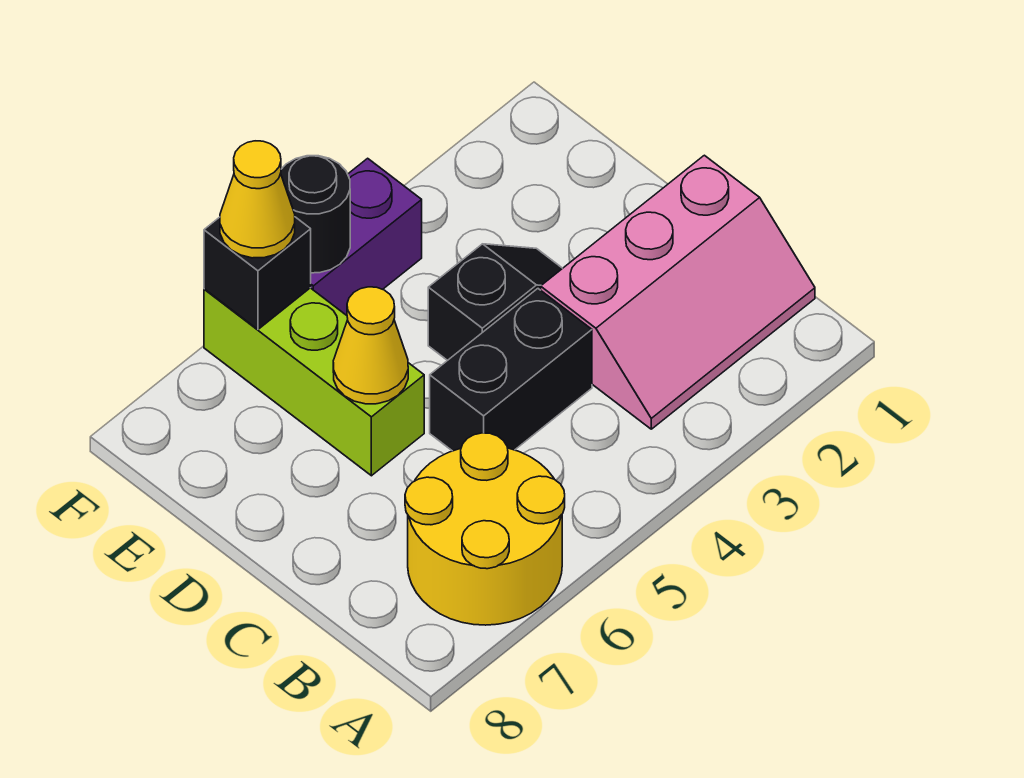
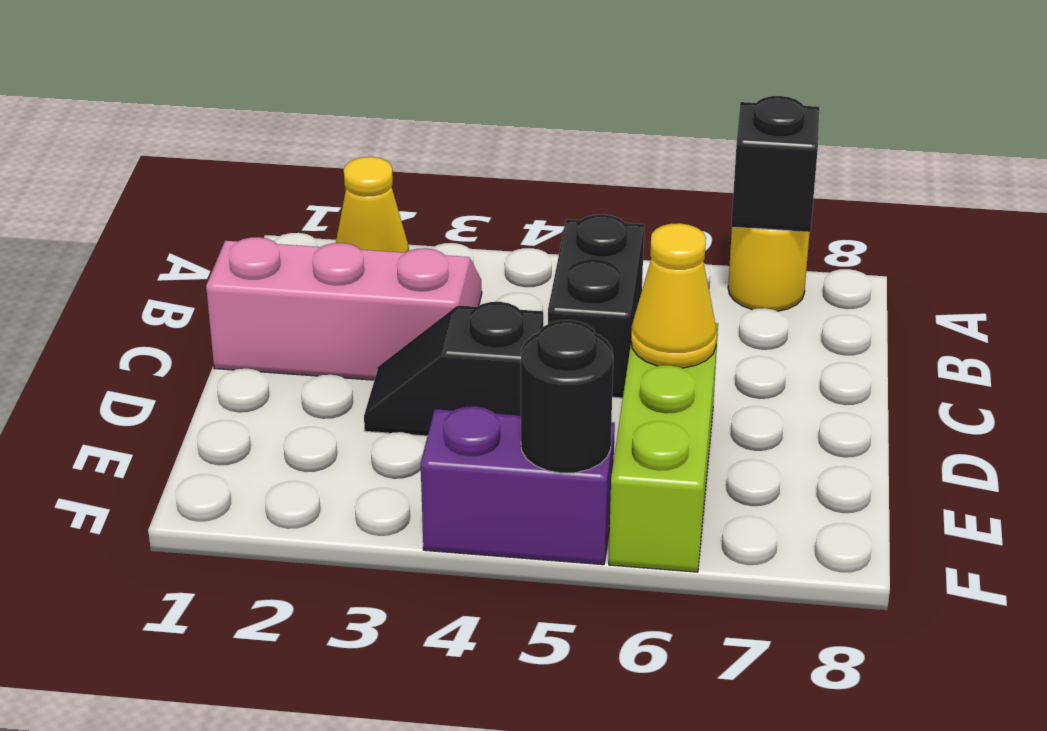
yellow round brick A6:B7 level 1 -> yellow round brick A7 level 1
black brick C4:C5 level 1 -> black brick B5:C5 level 1
black brick F6 level 2 -> black brick A7 level 2
yellow cone F6 level 3 -> yellow cone A2 level 1

